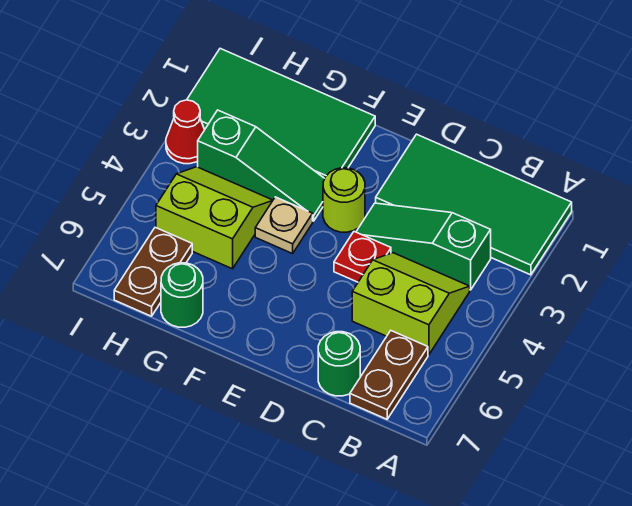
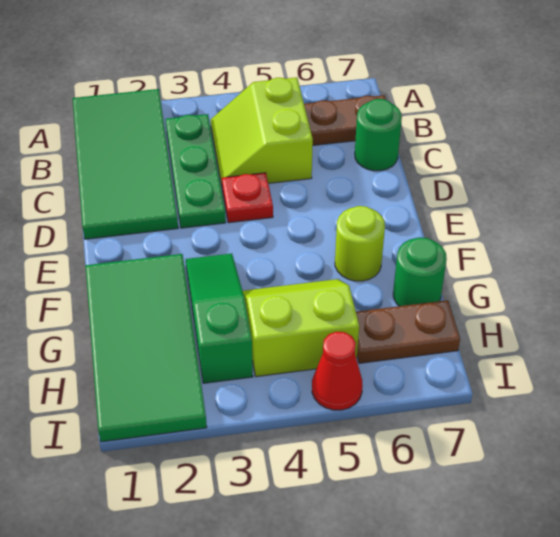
green slope B3:D3 level 1 top B -> green plate B3:D3 level 1
lime round brick E3 level 1 -> lime round brick F6 level 1
tan plate F4 level 1 -> none
lime slope G4:H5 level 1 top 5 -> lime slope G4:H5 level 1 top H
red cone I3 level 1 -> red cone I5 level 1

